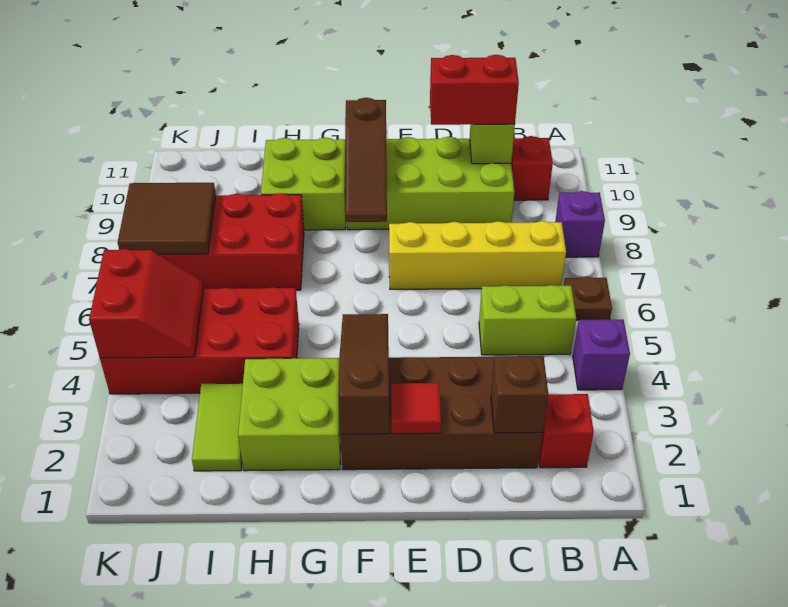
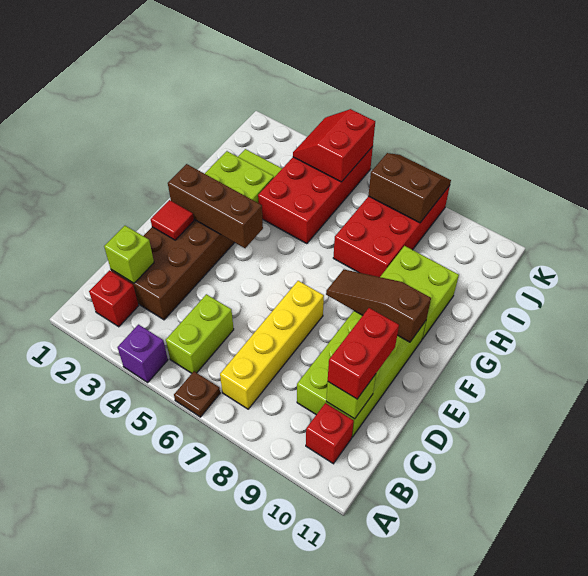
purple brick A8 level 1 -> none
brown brick C2 level 2 -> lime brick C2 level 2
brown slope F2:F4 level 2 top 2 -> brown brick F2:F4 level 2
red slope J4:K5 level 2 top K -> red slope J4:K5 level 2 top 5
brown tile J7:K8 level 2 -> brown slope J7:K8 level 2 top J

